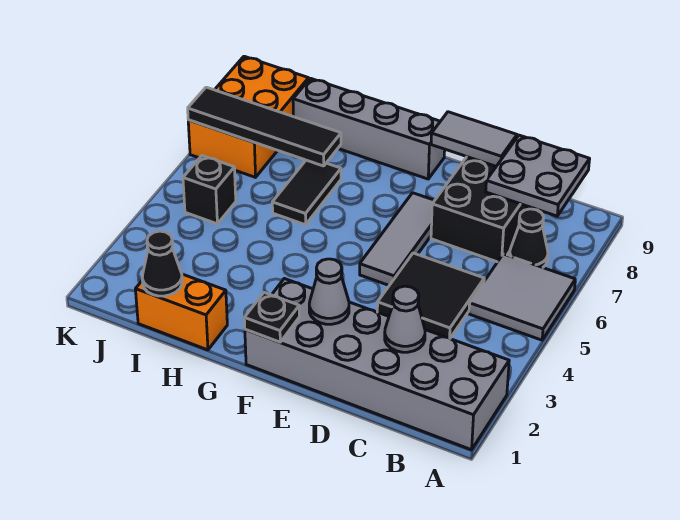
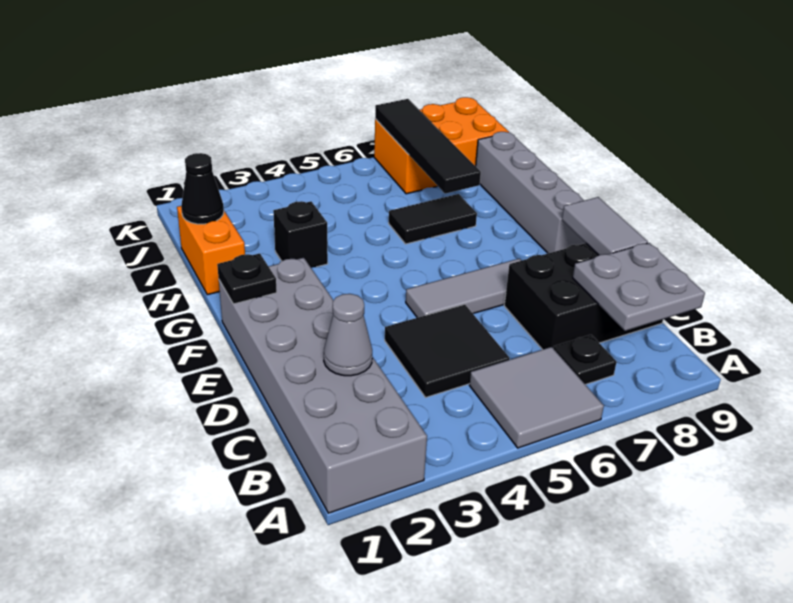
black cone B7 level 1 -> black plate B7 level 1
grey cone E2 level 2 -> none
black brick J5 level 1 -> black brick H3 level 1

